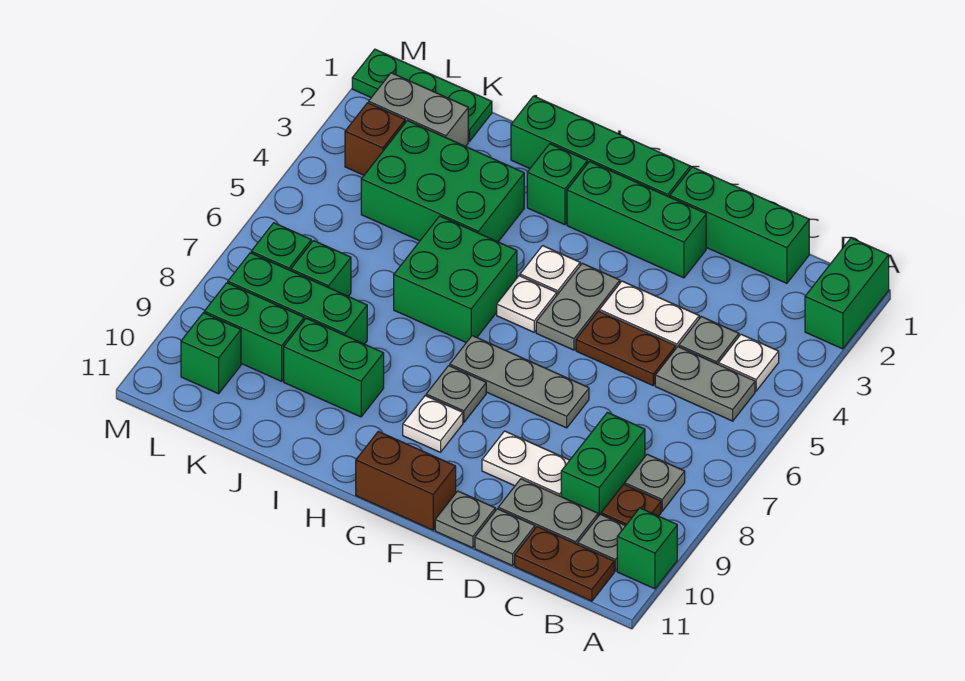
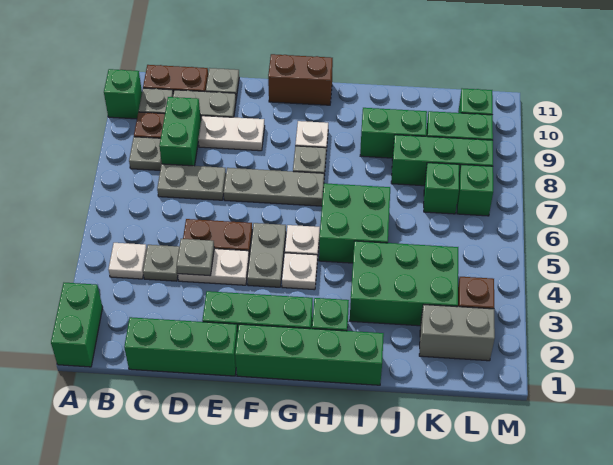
grey plate B5:C5 level 1 -> grey plate C7:D7 level 1
grey plate E11 level 1 -> grey plate D4 level 2
green plate K1:M1 level 1 -> none

